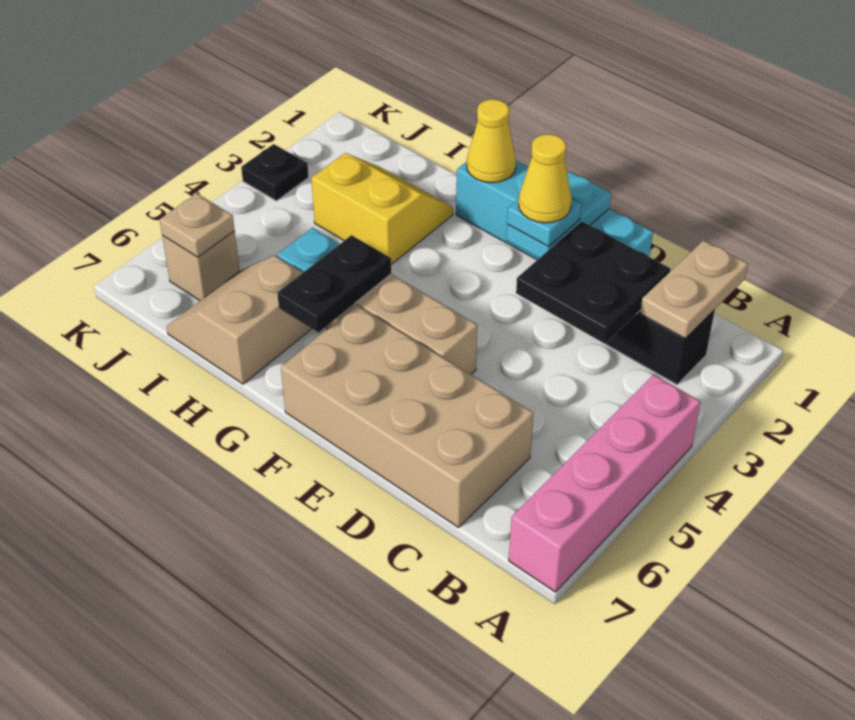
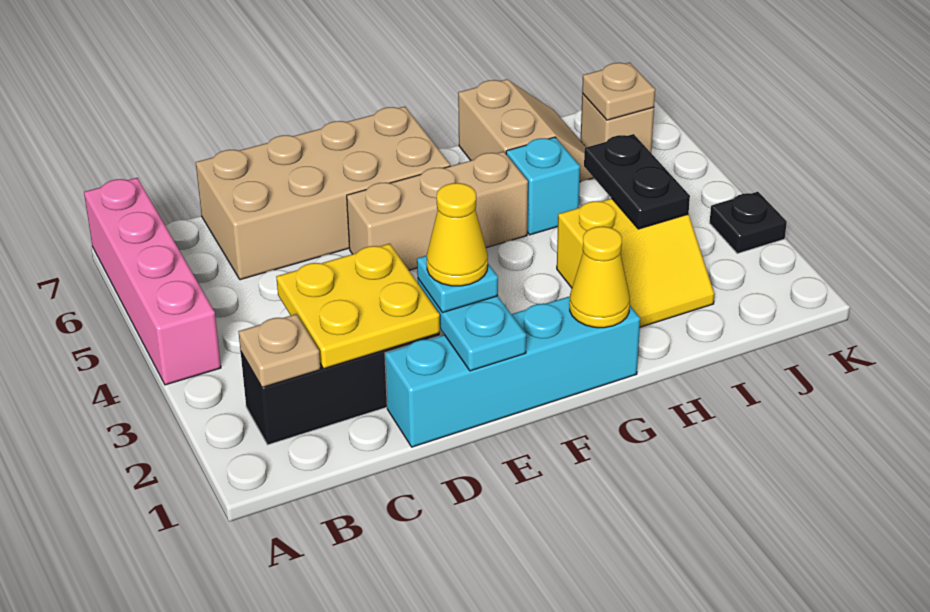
tan plate B1:B2 level 2 -> tan plate B2 level 2
black plate C2:D3 level 2 -> yellow plate C2:D3 level 2
black plate G5:G6 level 2 -> black plate I3:I4 level 2

